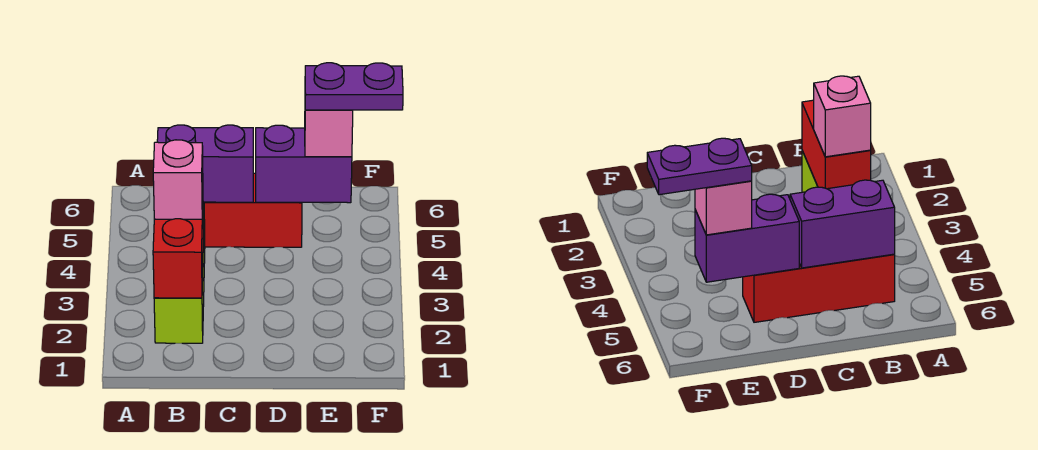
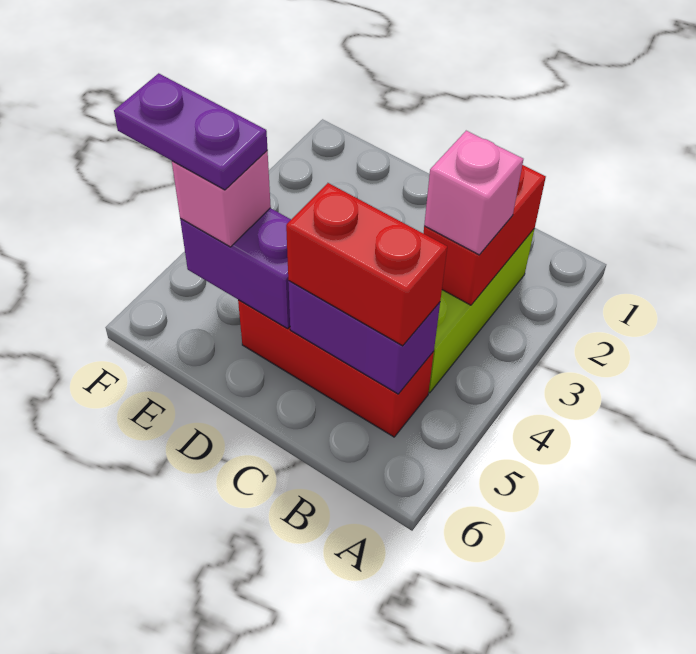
none -> red brick B5:C5 level 3

